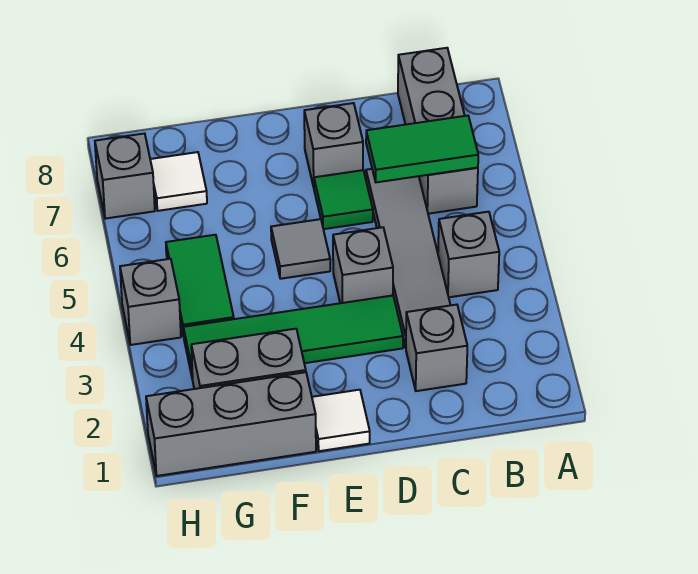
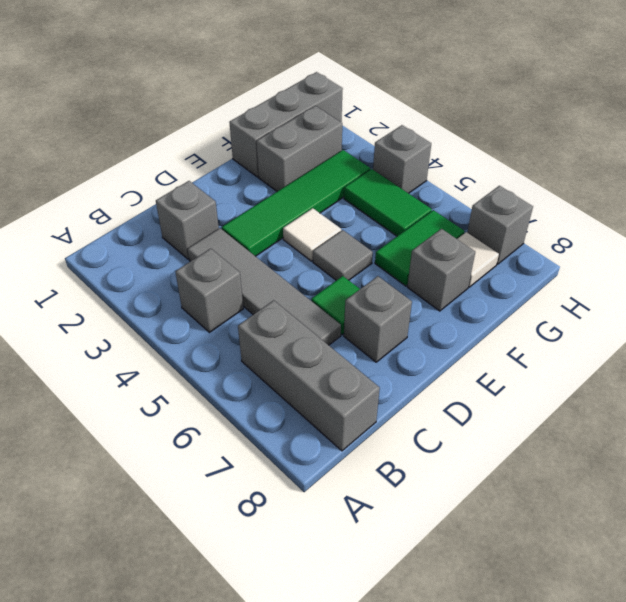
green tile B6:C6 level 2 -> green tile F6:G6 level 1
grey brick D4 level 1 -> grey brick F7 level 1
white tile E1 level 1 -> white tile E4 level 1

